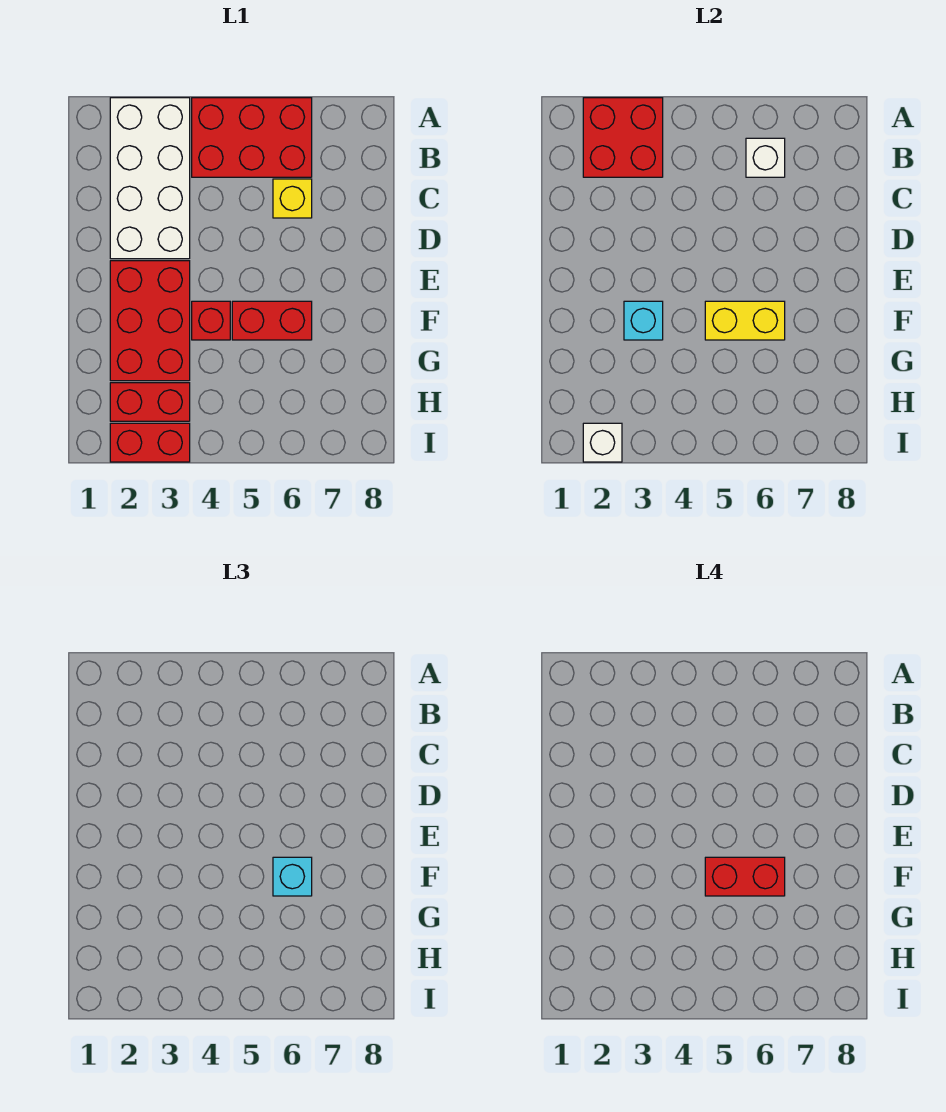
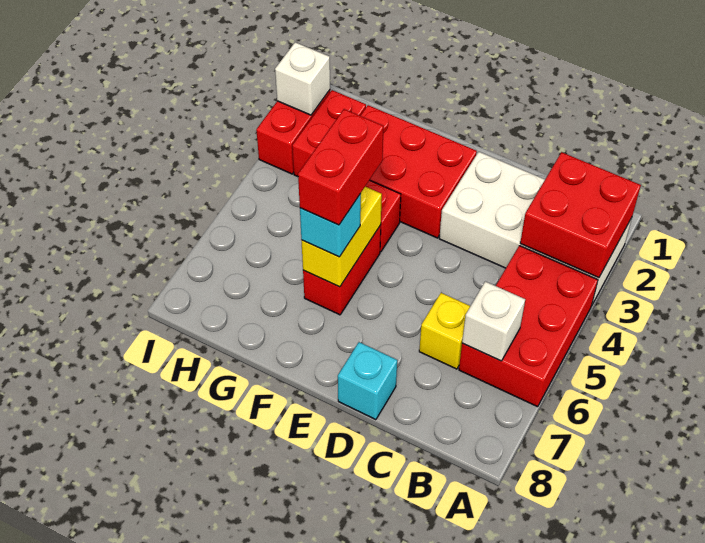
cyan brick F3 level 2 -> cyan brick D8 level 1

